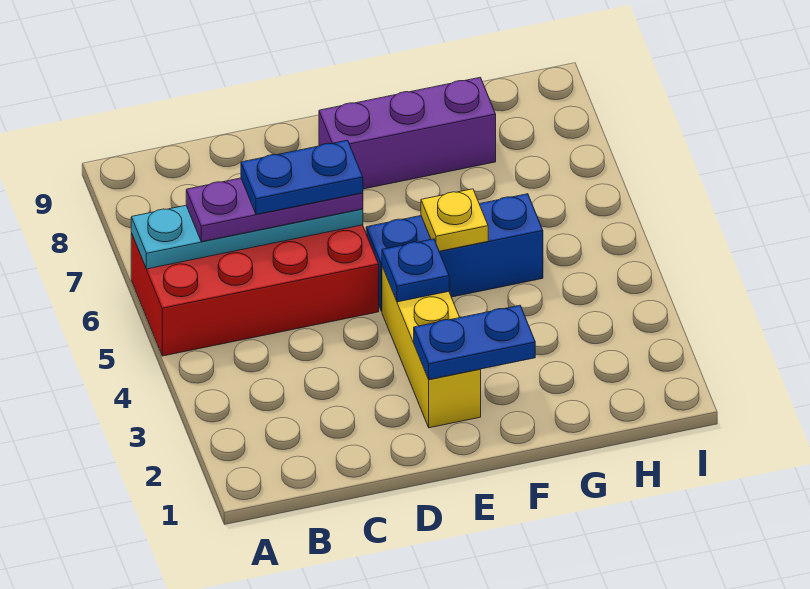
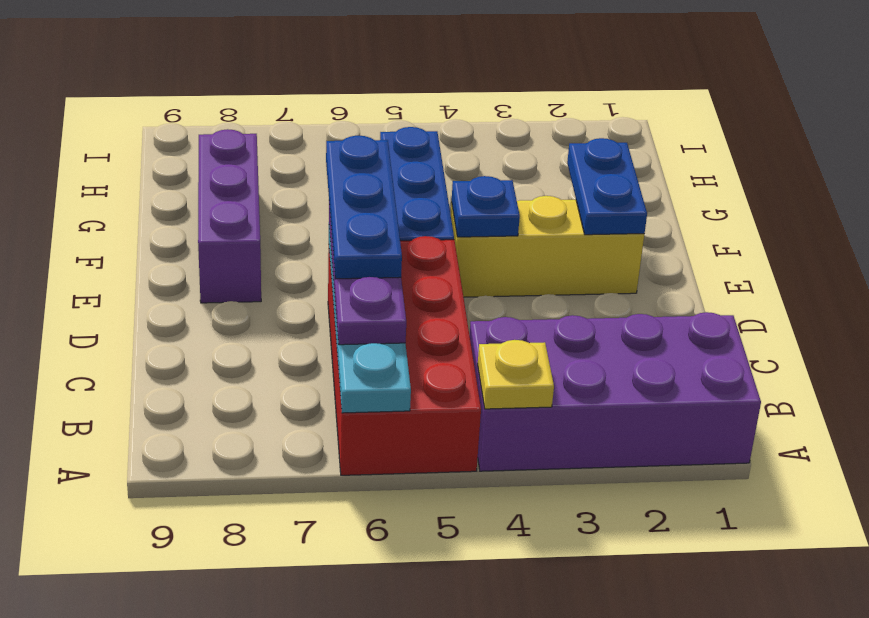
none -> purple brick A1:B4 level 1
blue plate C6:D6 level 4 -> blue plate C6:E6 level 4
yellow plate F5 level 2 -> yellow plate A4 level 2

